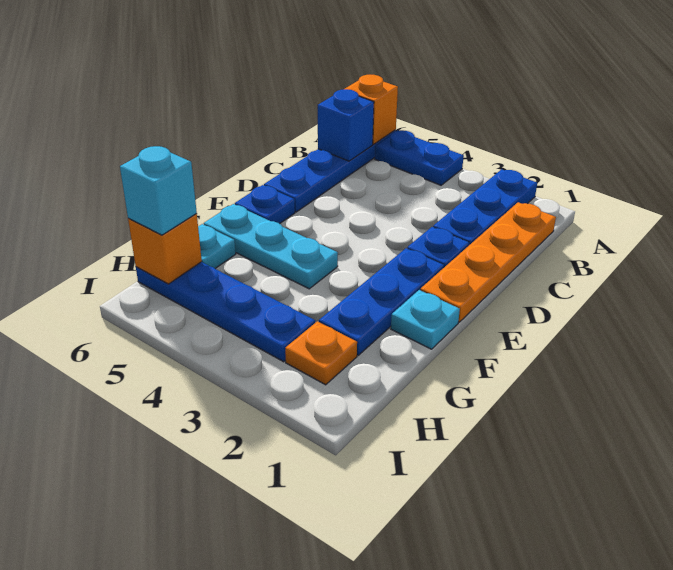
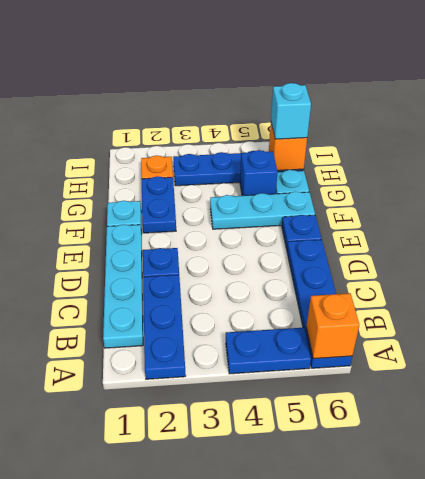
orange plate B1:E1 level 1 -> cyan plate B1:E1 level 1
blue brick B6 level 2 -> blue brick G5 level 1
blue plate E2:G2 level 1 -> blue plate F2:G2 level 1

